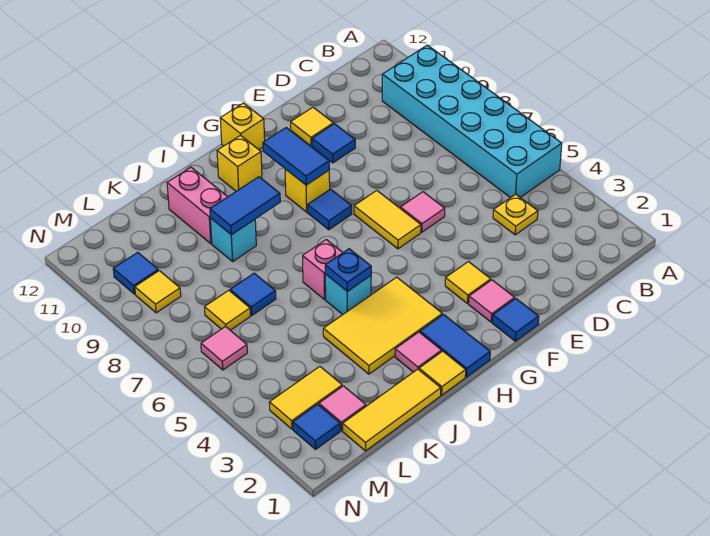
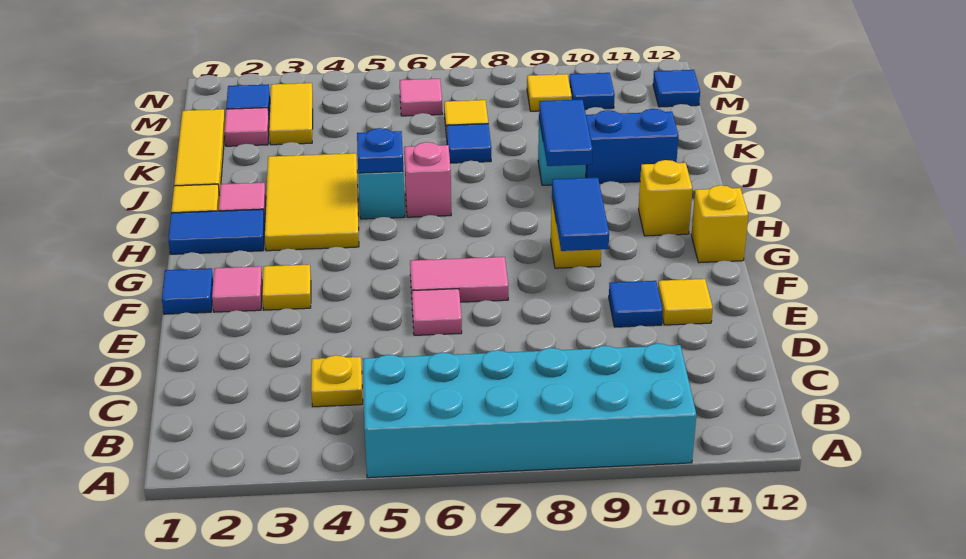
yellow tile F6:F7 level 1 -> pink tile F6:F7 level 1
blue tile G8 level 1 -> blue tile M12 level 1
blue tile G9:G10 level 2 -> blue tile F9:G9 level 2
pink brick J10:J11 level 1 -> blue brick J10:J11 level 1

